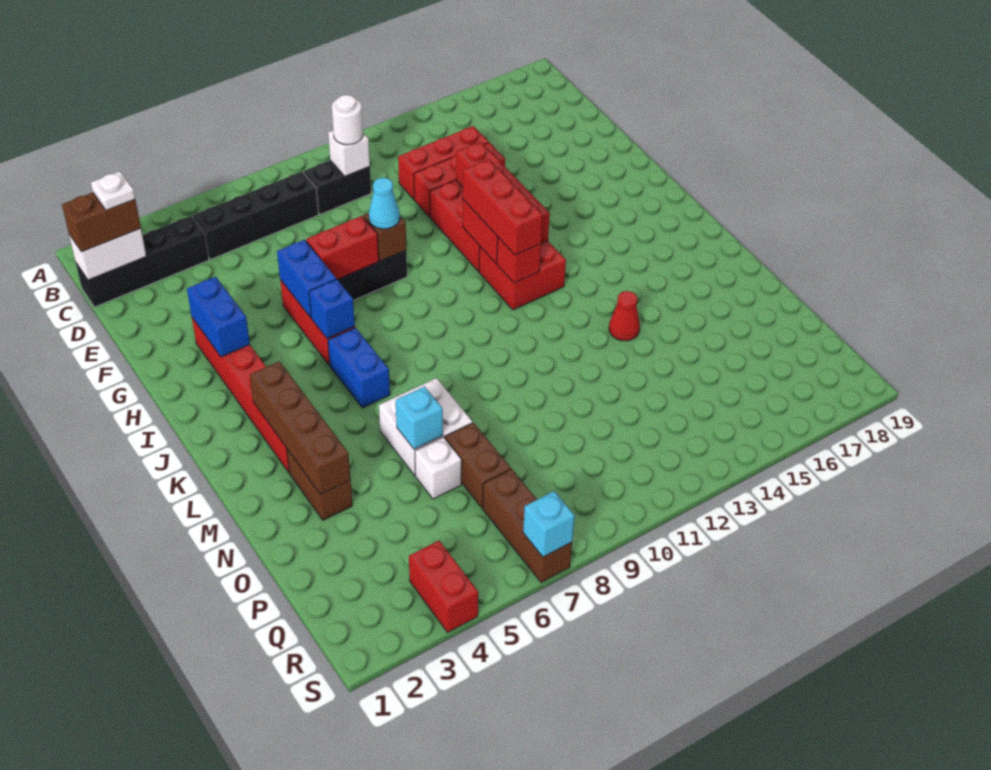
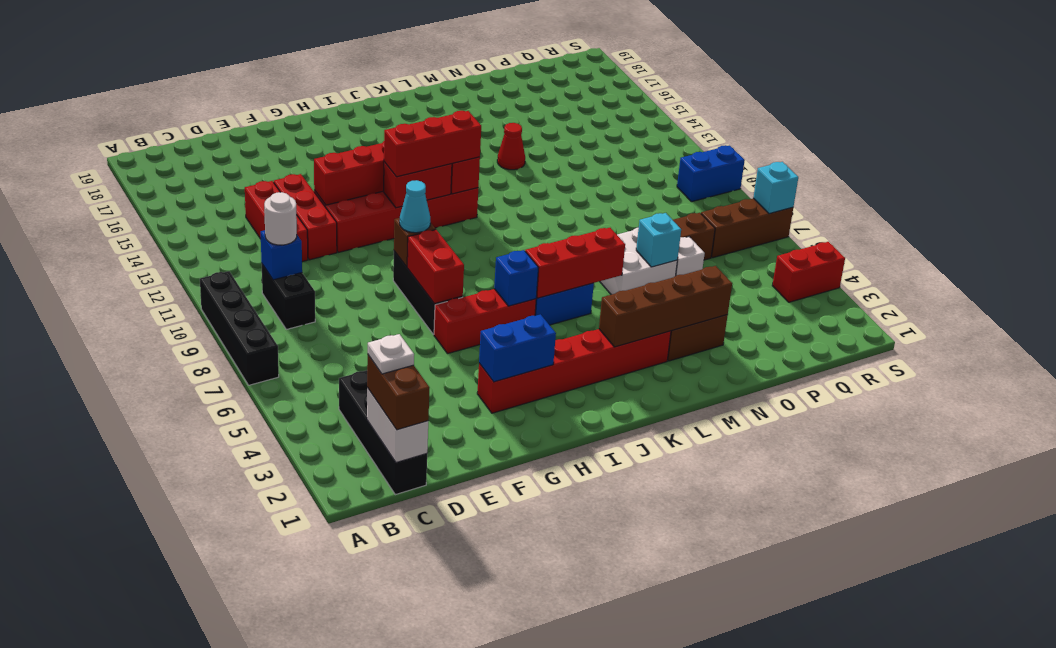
black brick C5:C8 level 1 -> black brick A7:A10 level 1
white brick C10 level 2 -> blue brick C10 level 2
blue brick G6:H6 level 2 -> blue brick R10:S10 level 1
none -> red brick J6:L6 level 2

